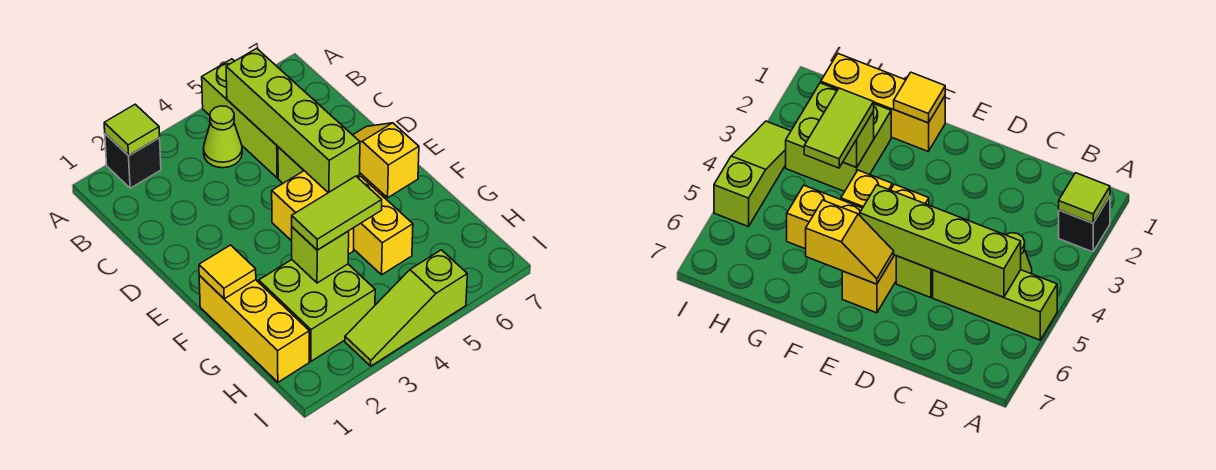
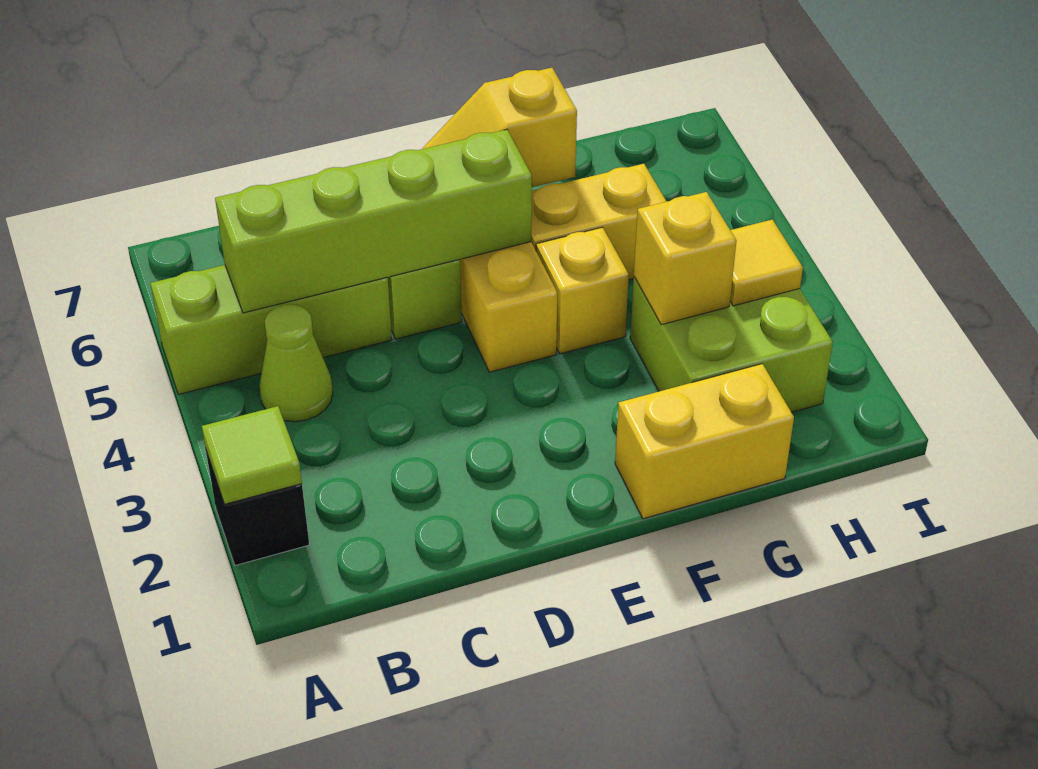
yellow brick F1:H1 level 1 -> yellow brick F1:G1 level 1
yellow tile F1 level 2 -> yellow tile H3 level 2
lime brick G3 level 2 -> yellow brick G3 level 2
lime tile G3:G4 level 3 -> none
lime slope I3:I5 level 1 top 5 -> none

